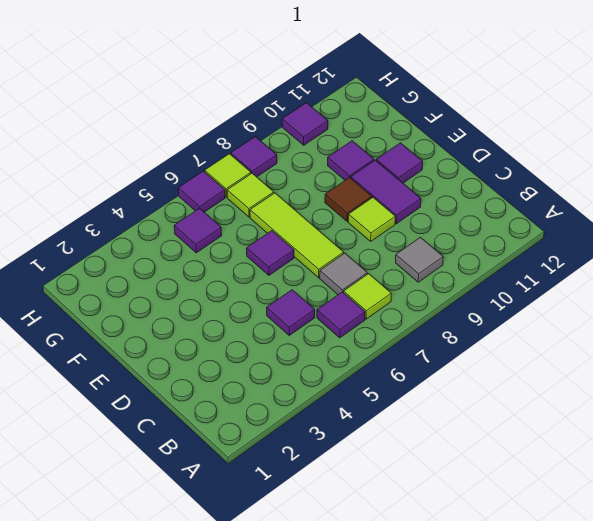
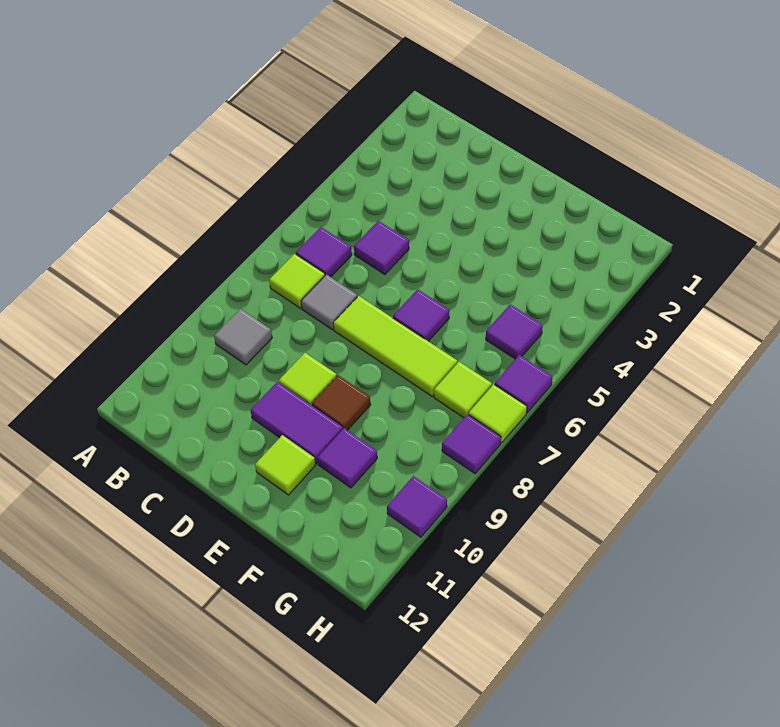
purple tile E11 level 1 -> lime tile E11 level 1

